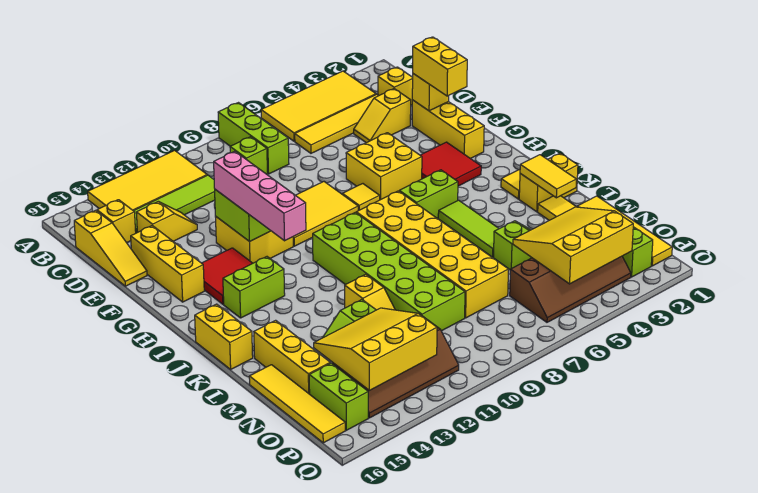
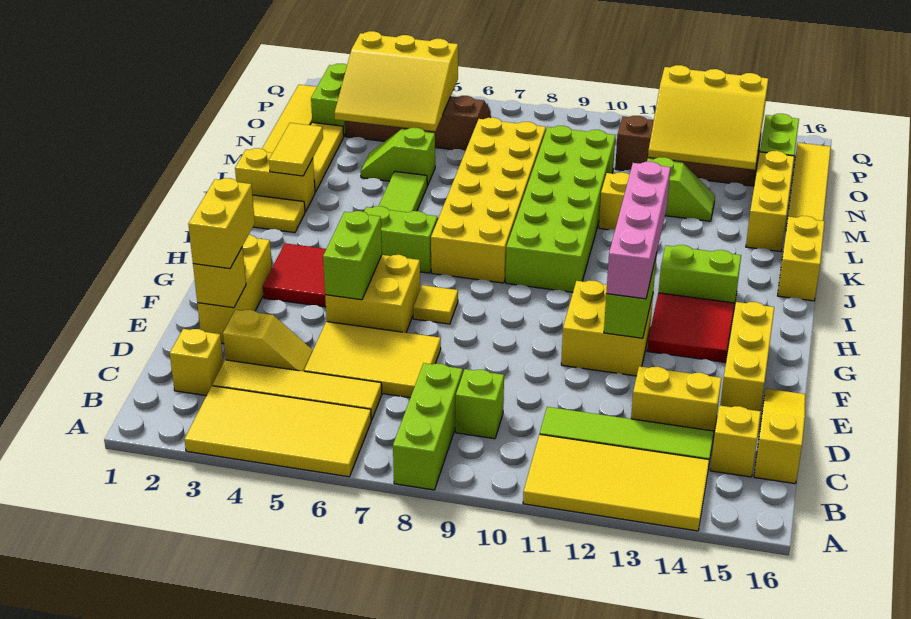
yellow slope D13:D14 level 1 top 14 -> yellow brick D13:D14 level 1
none -> lime brick F5:G5 level 2
yellow tile F8:G10 level 1 -> yellow tile D5:E7 level 1

